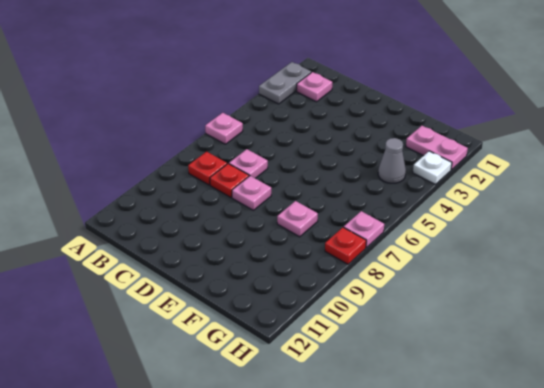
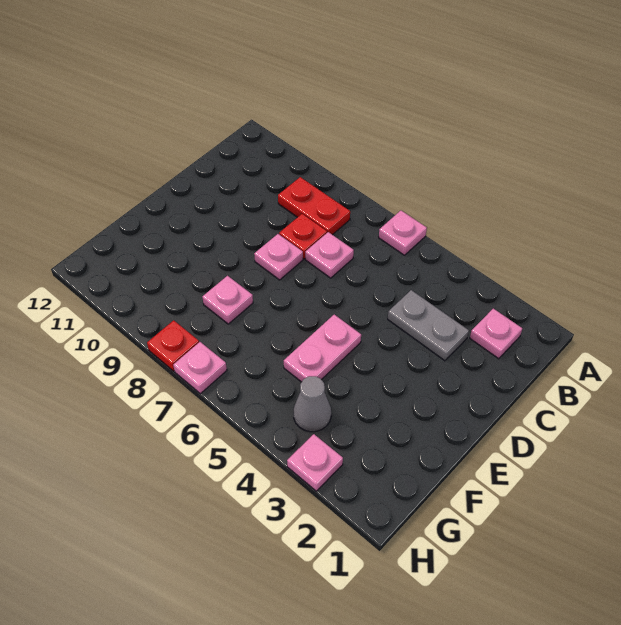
grey plate A2:A3 level 1 -> grey plate C3:C4 level 1
red plate B8 level 1 -> red plate B8:B9 level 1
pink plate G2:H2 level 1 -> pink plate E5:F5 level 1
white plate H3 level 1 -> pink plate H3 level 1

